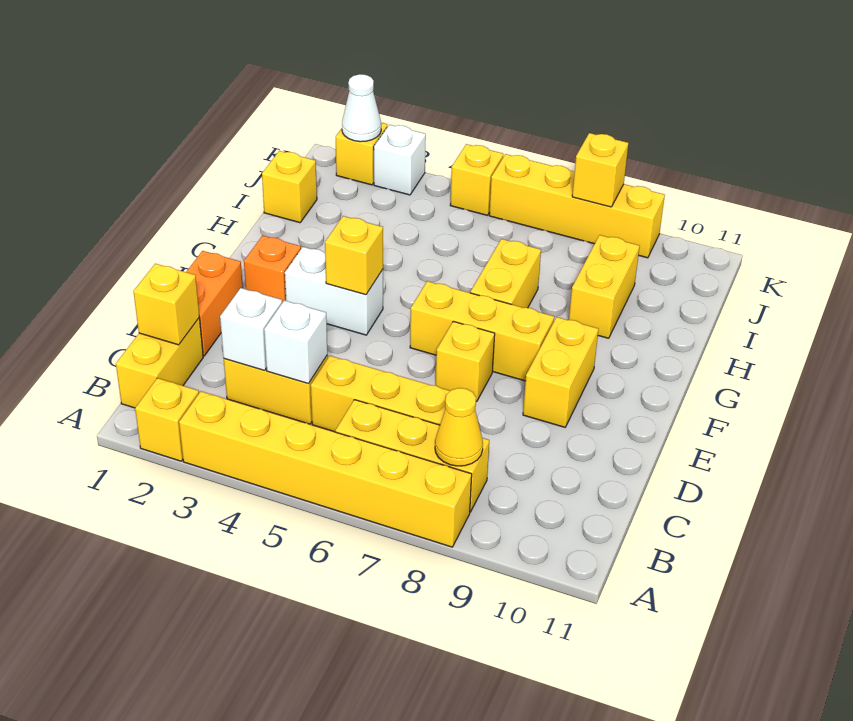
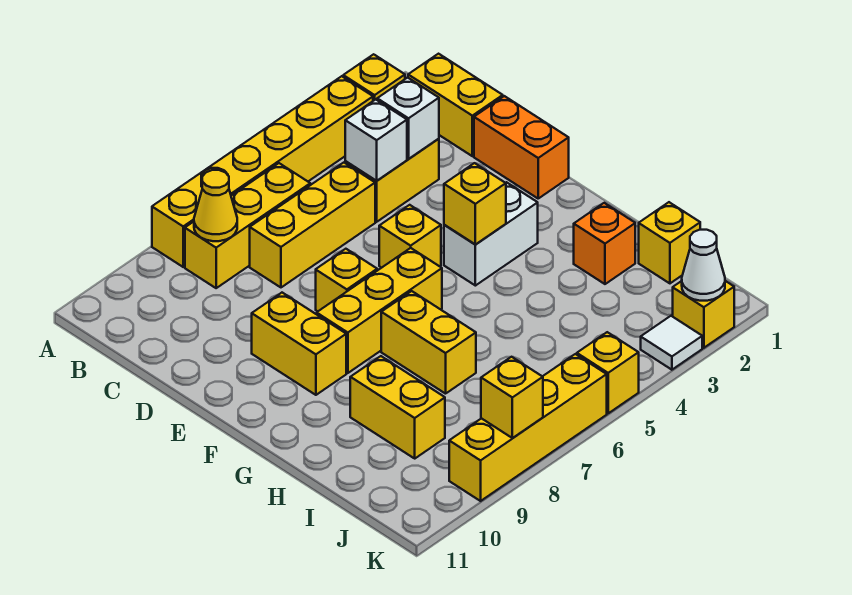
yellow brick C1 level 2 -> yellow brick E5 level 1
orange brick F2 level 1 -> orange brick H2 level 1
white brick K3 level 1 -> white tile K3 level 1

